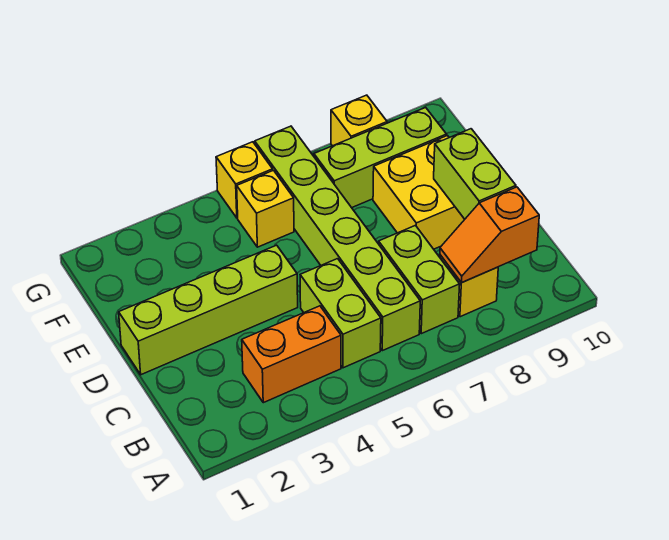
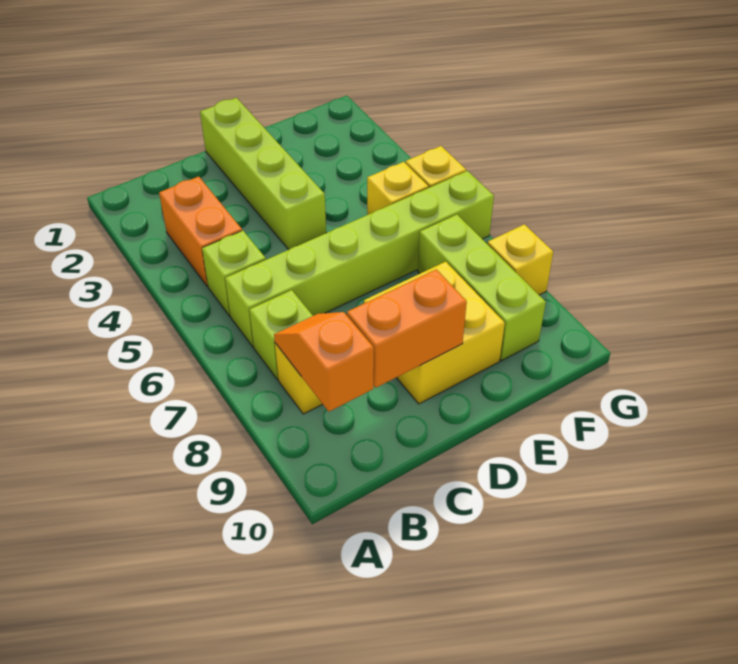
lime brick B5:C5 level 1 -> lime brick B5 level 1
lime brick B7:C7 level 1 -> lime brick B7 level 1
lime brick C9:D9 level 2 -> orange brick C9:D9 level 2

